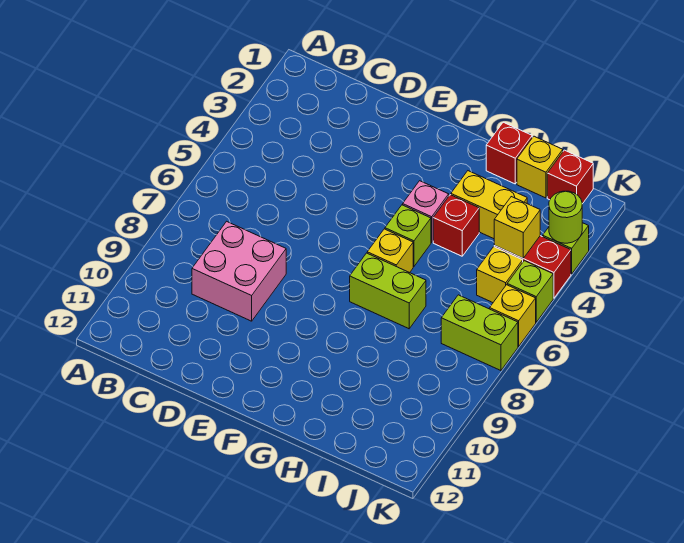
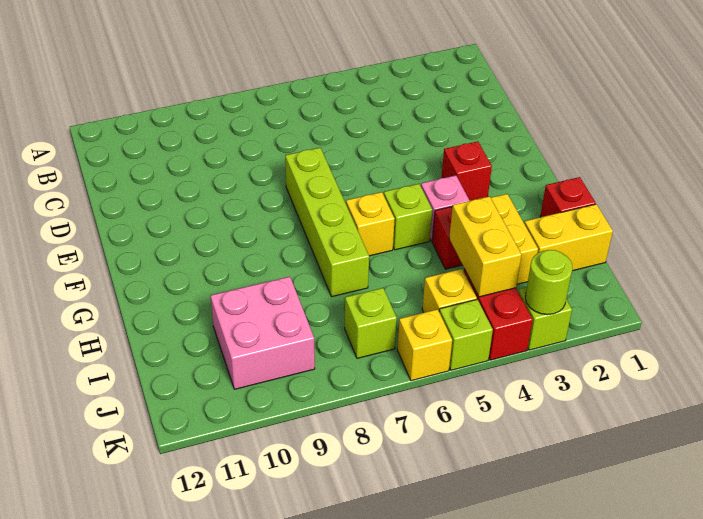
pink brick C8:D9 level 1 -> pink brick I9:J10 level 1
lime brick G7:H7 level 1 -> lime brick E7:H7 level 1
yellow brick I1 level 1 -> yellow brick I1:I2 level 1
red brick J1 level 1 -> red brick F3 level 1
yellow brick J4 level 2 -> yellow brick I4:J4 level 2
lime brick J7:K7 level 1 -> lime brick J7 level 1

